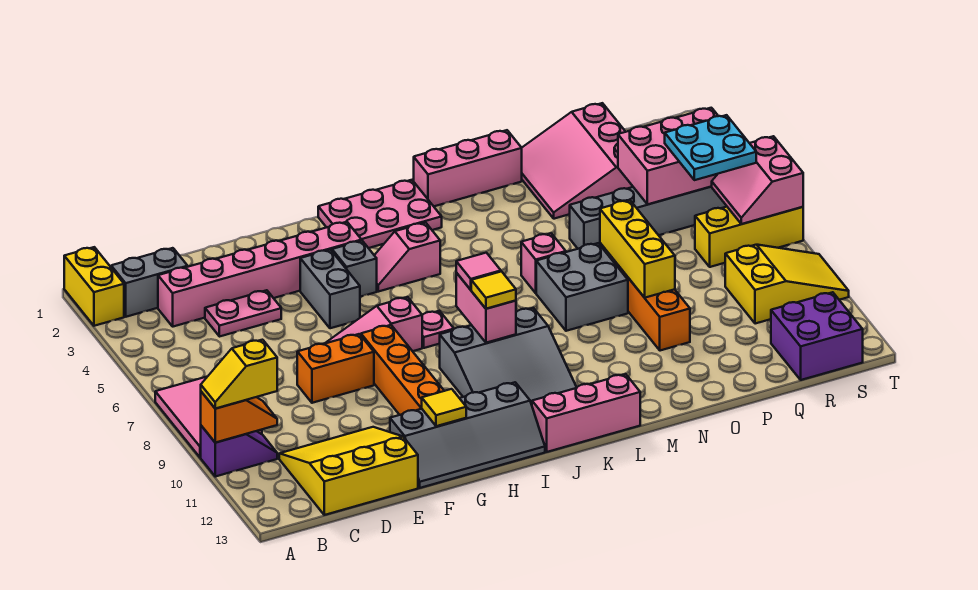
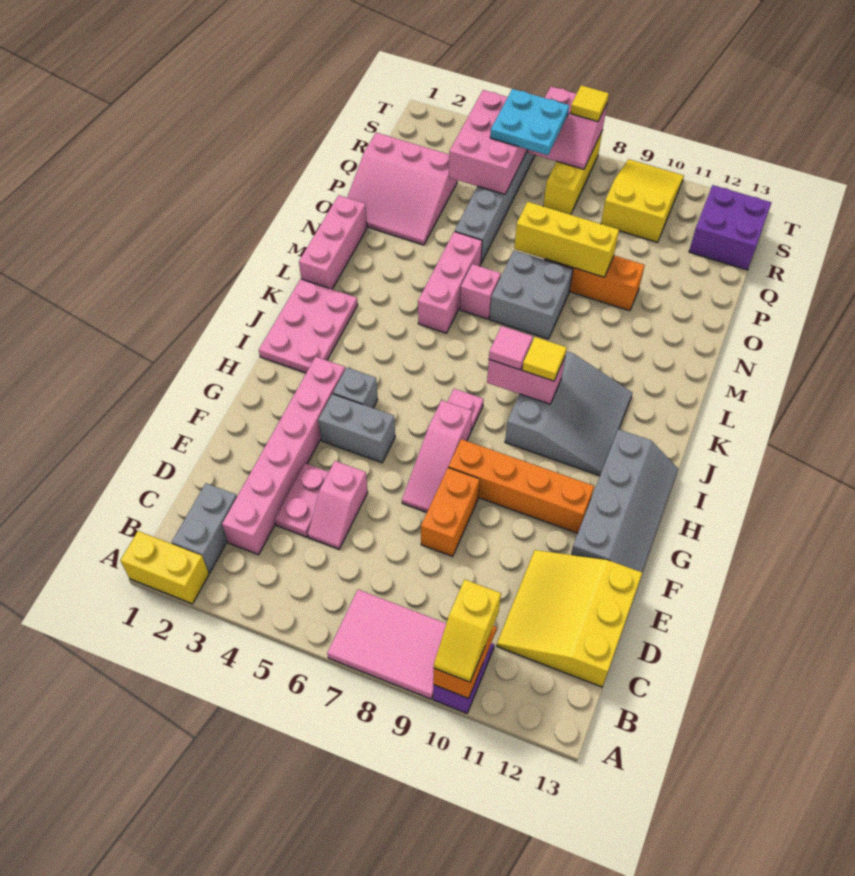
yellow tile G12 level 2 -> yellow tile T7 level 3
pink slope I4:J4 level 1 top J -> pink slope D5:E5 level 1 top E
pink brick J13:L13 level 1 -> pink brick L5:N5 level 1

